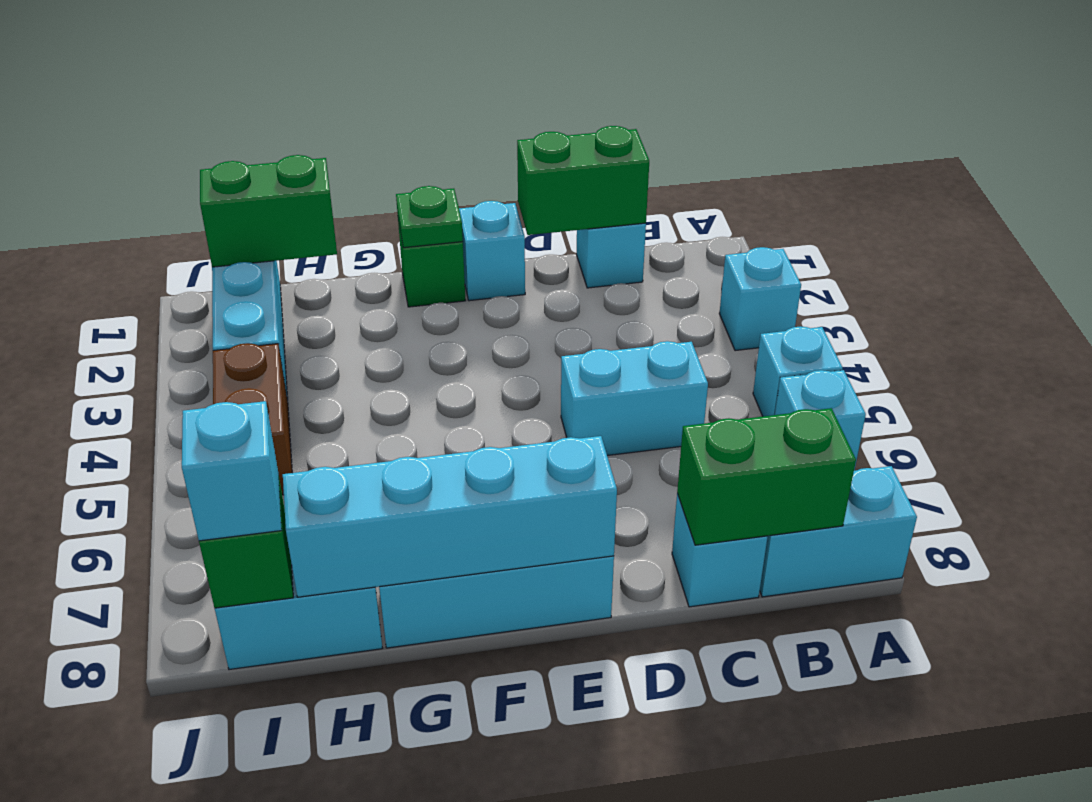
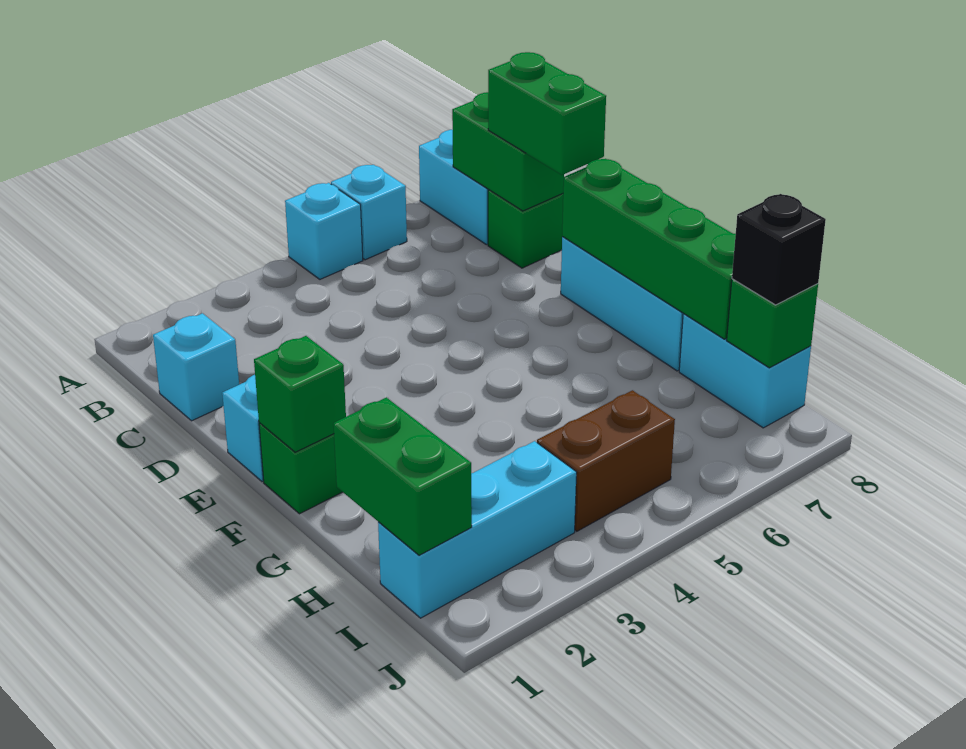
cyan brick A3 level 1 -> none
green brick C1:D1 level 2 -> green brick C8:D8 level 3
cyan brick C5:D5 level 1 -> none
cyan brick C8 level 1 -> green brick C8 level 1
cyan brick E8:H8 level 2 -> green brick E8:H8 level 2
green plate F1 level 2 -> green brick F1 level 2
cyan brick I8 level 3 -> black brick I8 level 3

